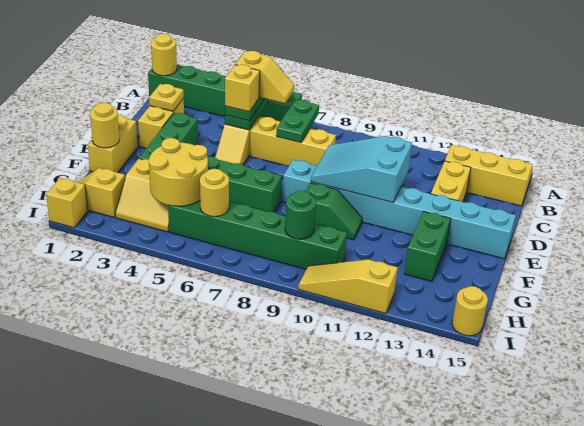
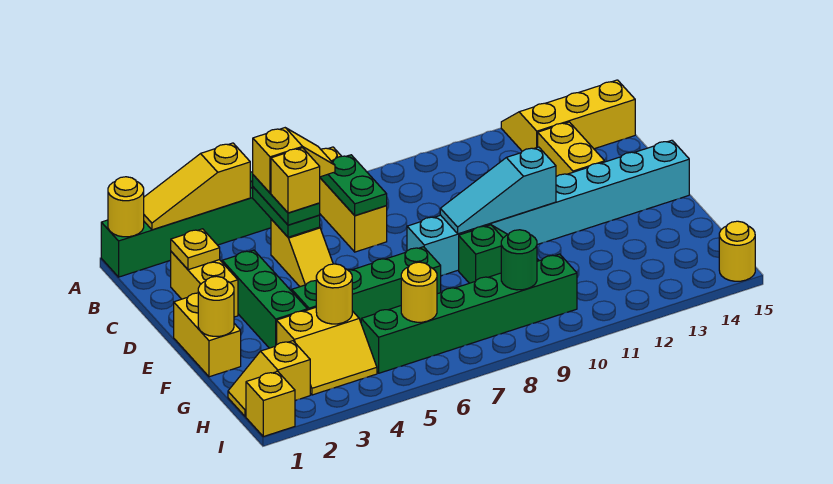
yellow brick C6:C8 level 1 -> yellow brick A7:C7 level 1
cyan slope D9:E11 level 2 top 11 -> cyan slope E9:E11 level 2 top 11
green brick F13:G13 level 1 -> none
yellow round brick G4:H5 level 2 -> yellow round brick G4 level 2
yellow slope I10:I12 level 1 top 12 -> yellow slope A2:A4 level 2 top 4

